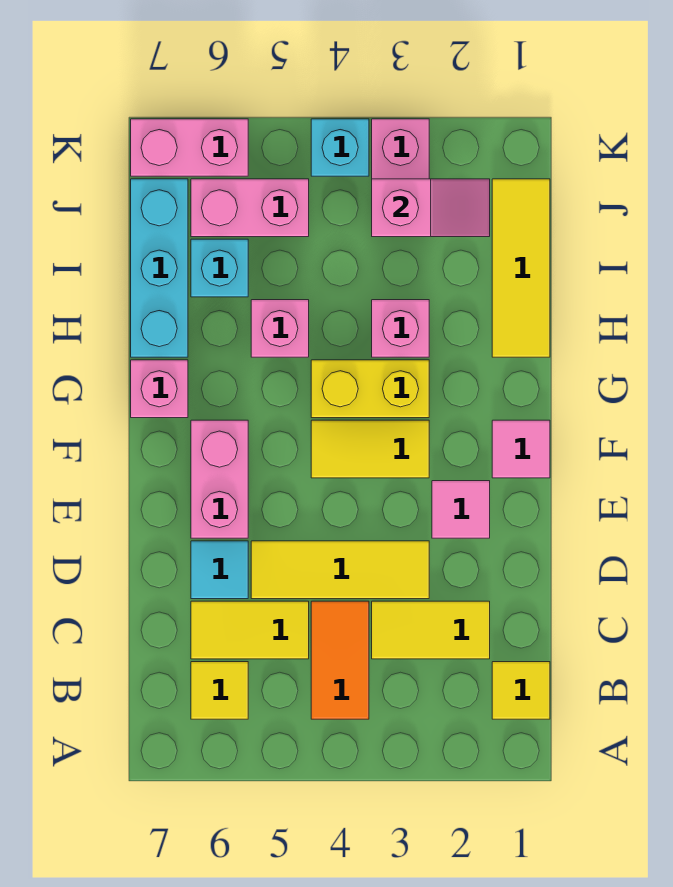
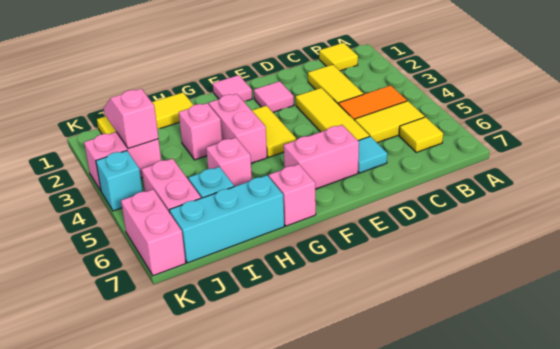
yellow tile C5:C6 level 1 -> yellow tile B5:C5 level 1
yellow brick G3:G4 level 1 -> pink brick G3:G4 level 1

